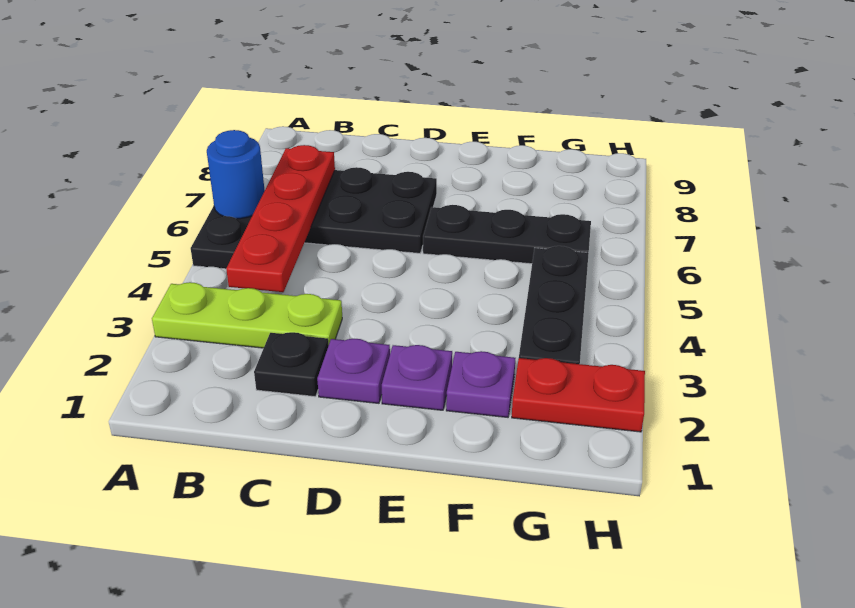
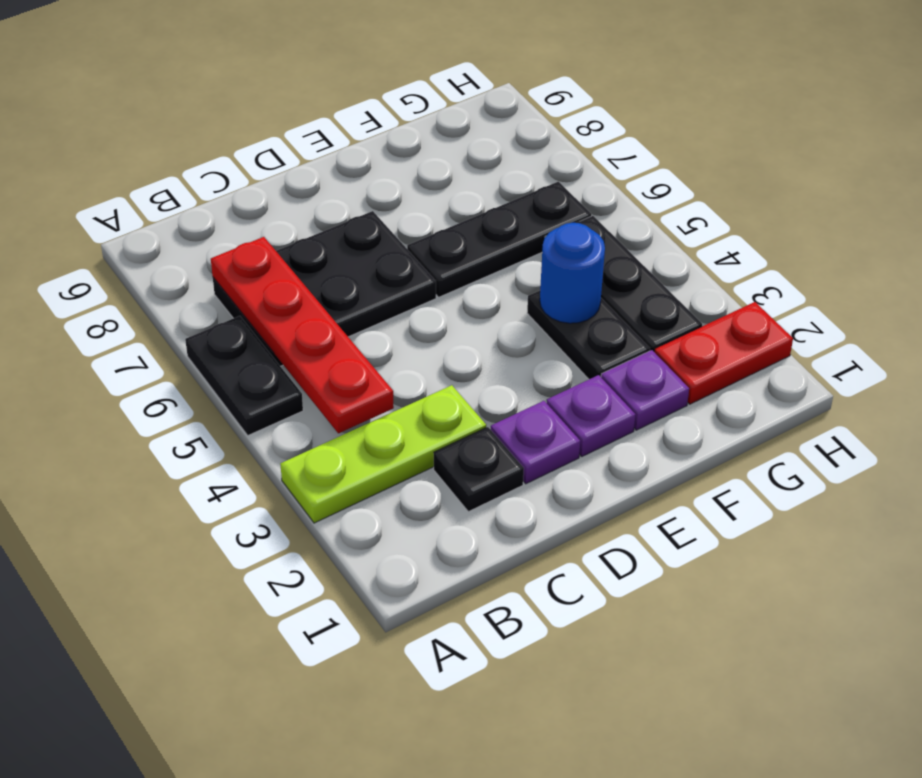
blue round brick A6 level 2 -> blue round brick F4 level 2
none -> black plate F3:F4 level 1

